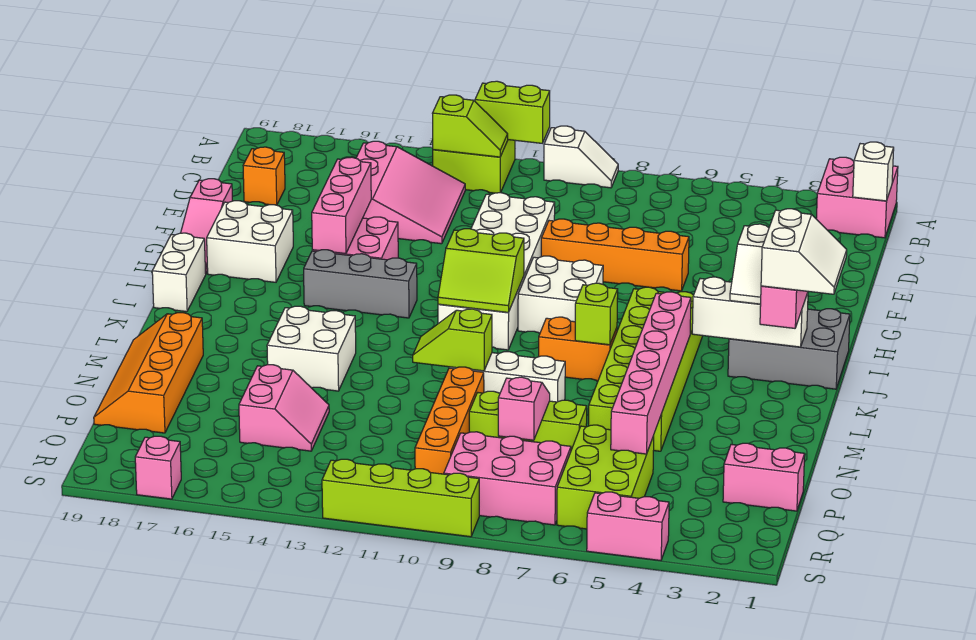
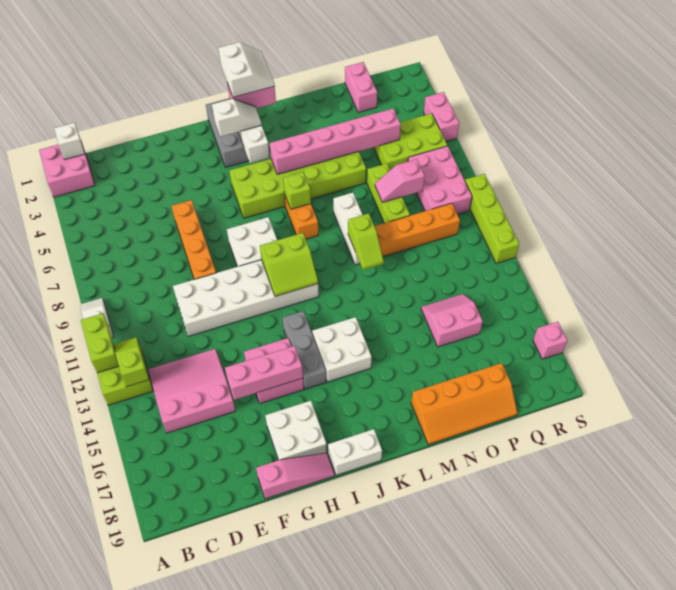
orange brick D18 level 1 -> none
lime slope I10:J11 level 2 top I -> lime slope I10:J11 level 2 top 10
white slope J1:K2 level 4 top 2 -> white slope J1:K2 level 4 top J
white brick L14:M15 level 1 -> white brick J14:K15 level 1

